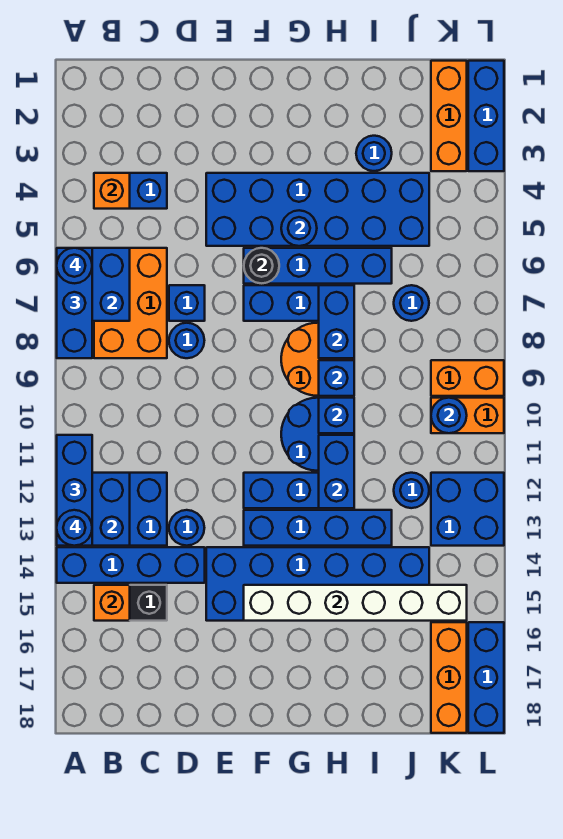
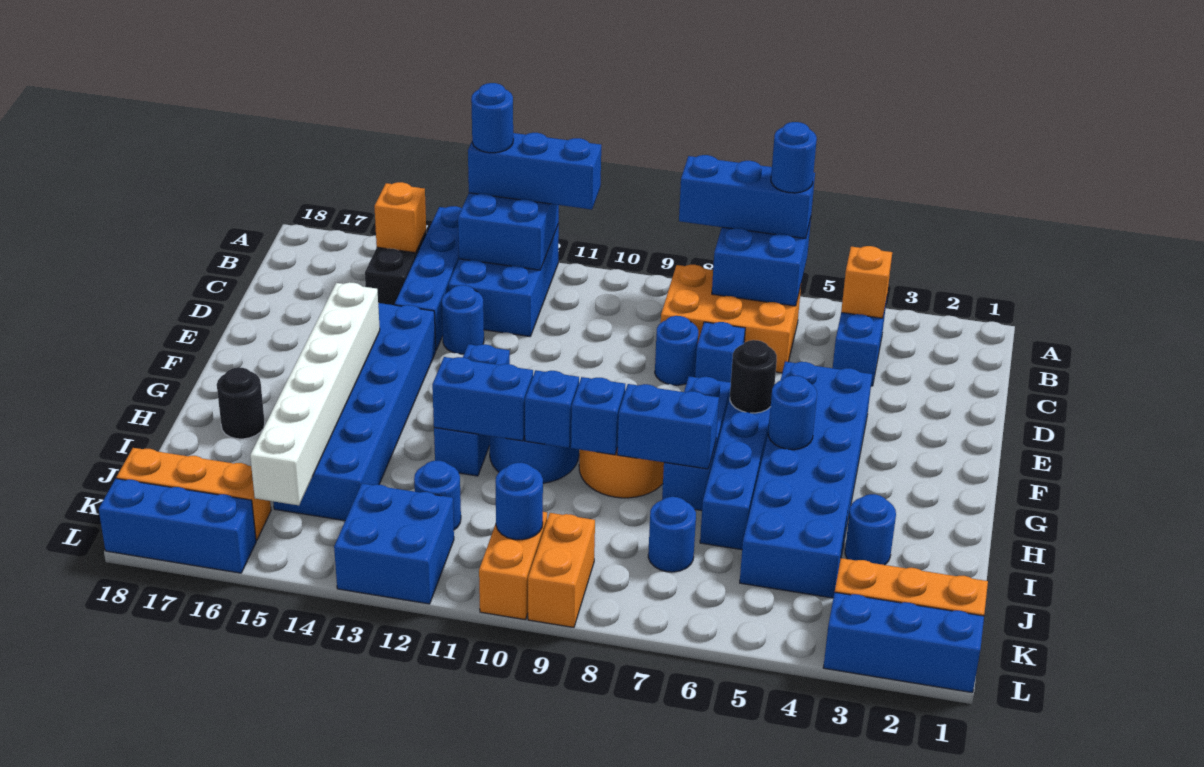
blue brick F13:I13 level 1 -> none
none -> black round brick H17 level 1

